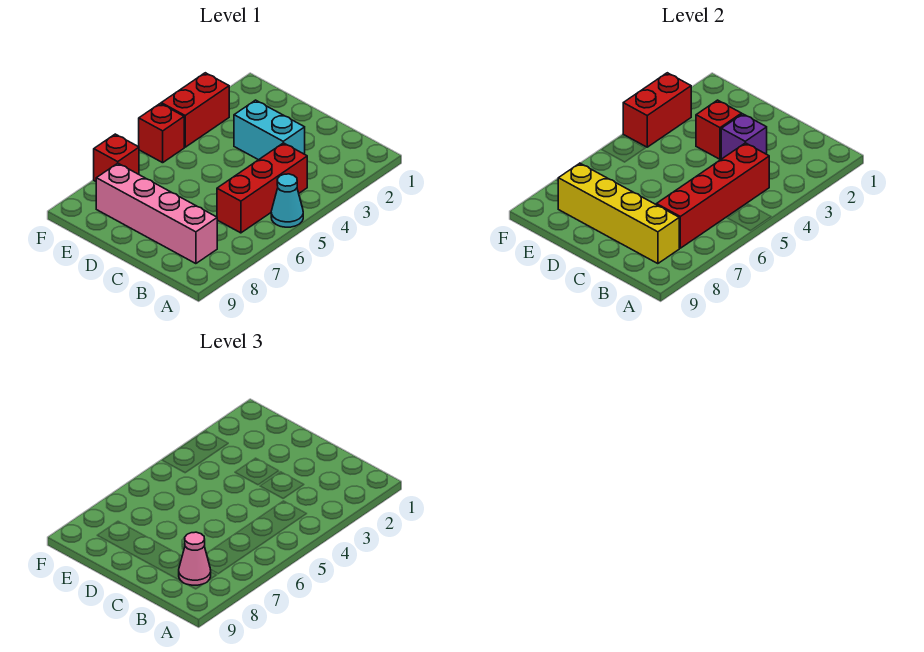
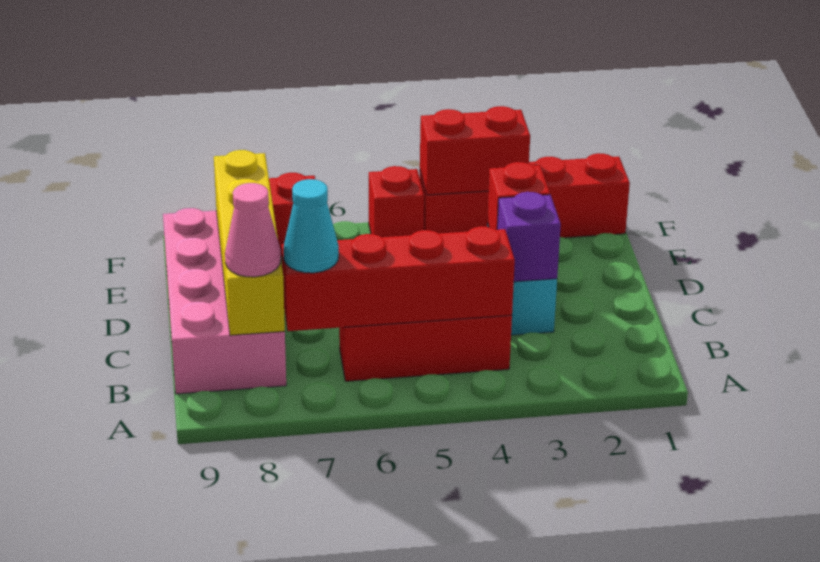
cyan cone A5 level 1 -> cyan cone B7 level 3
pink brick B8:E8 level 1 -> pink brick B8:E9 level 1
red brick F3:F4 level 1 -> red brick F1:F4 level 1

